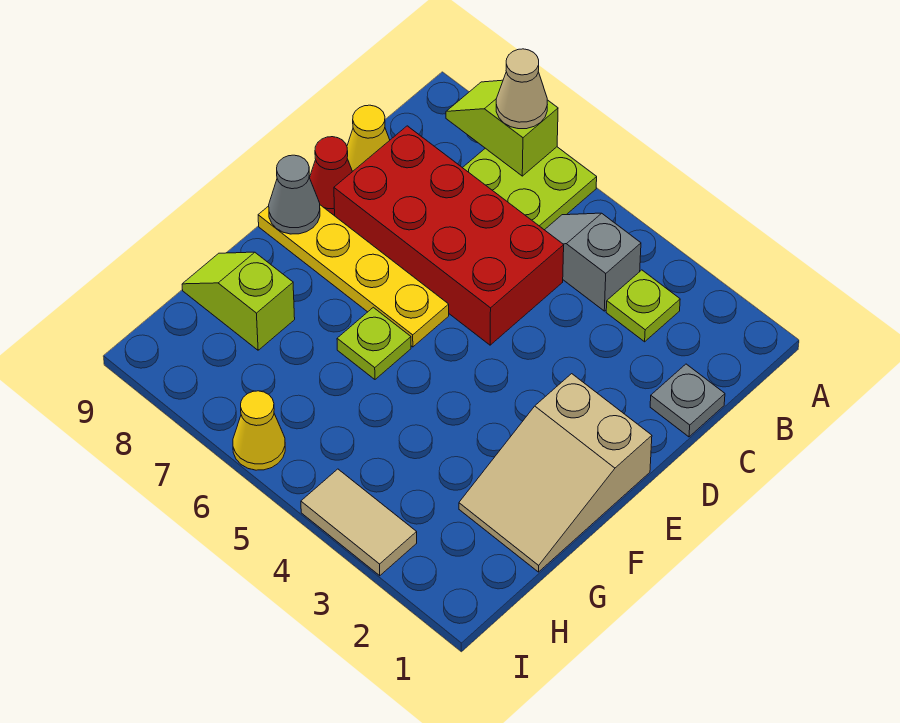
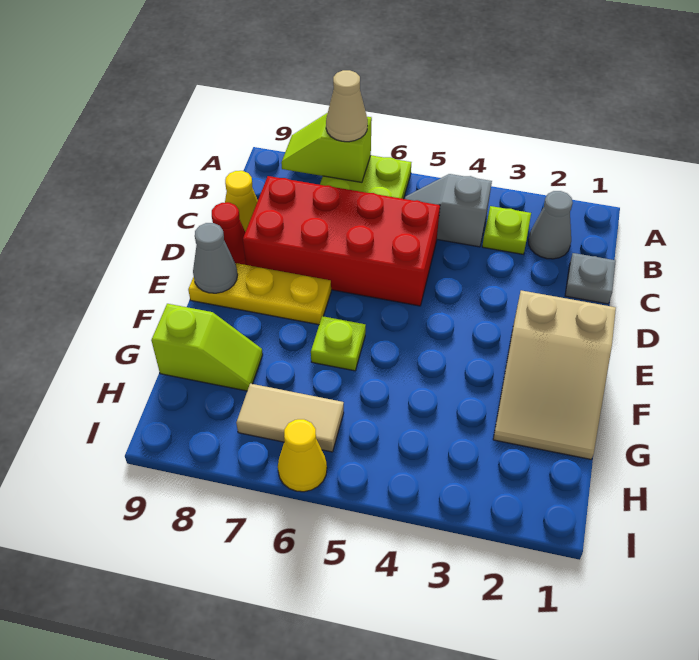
none -> grey cone B2 level 1
yellow plate E6:E9 level 1 -> yellow plate E7:E9 level 1
lime slope G8:G9 level 1 top 8 -> lime slope G8:G9 level 1 top 9
tan tile I3:I4 level 1 -> tan tile H6:H7 level 1

